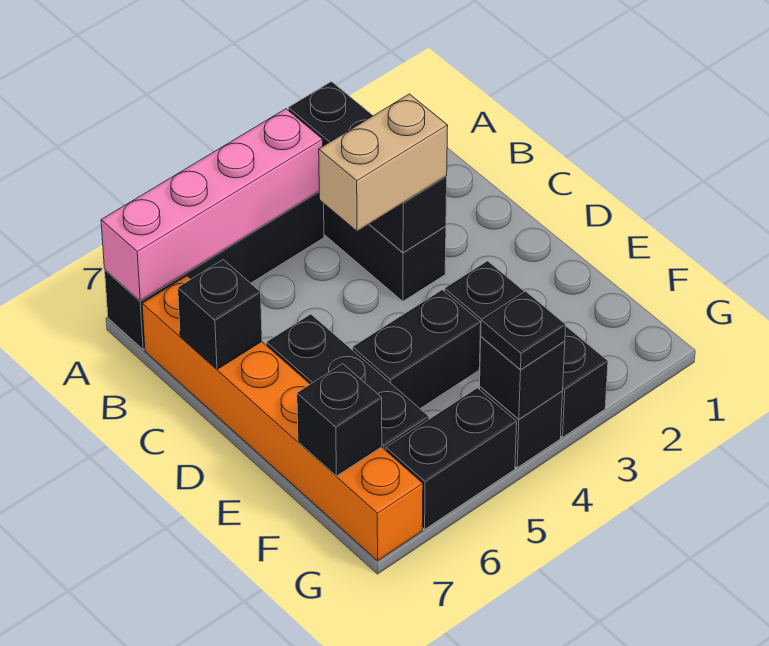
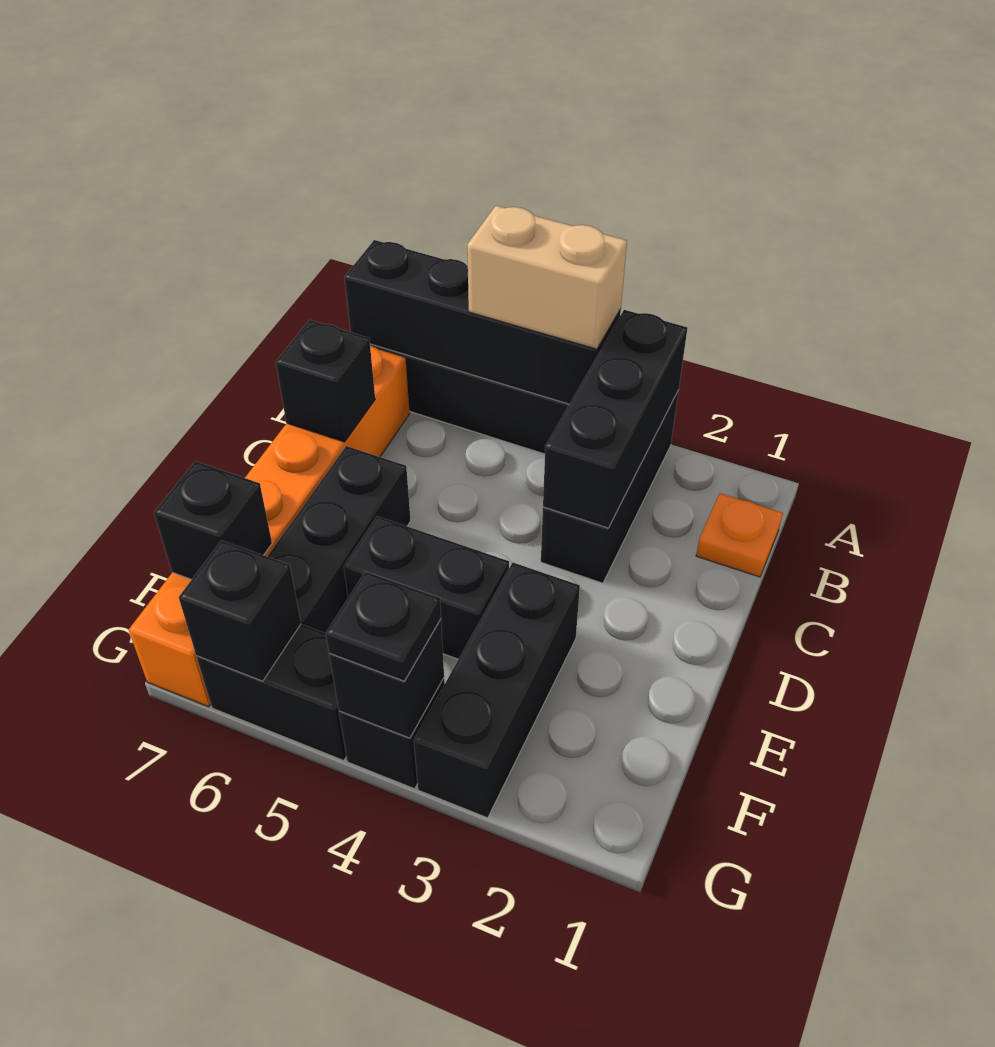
pink brick A4:A7 level 2 -> black brick A4:A7 level 2
none -> orange plate B1 level 1
tan brick C3:C4 level 3 -> tan brick A4:A5 level 3
none -> black brick G6 level 2

